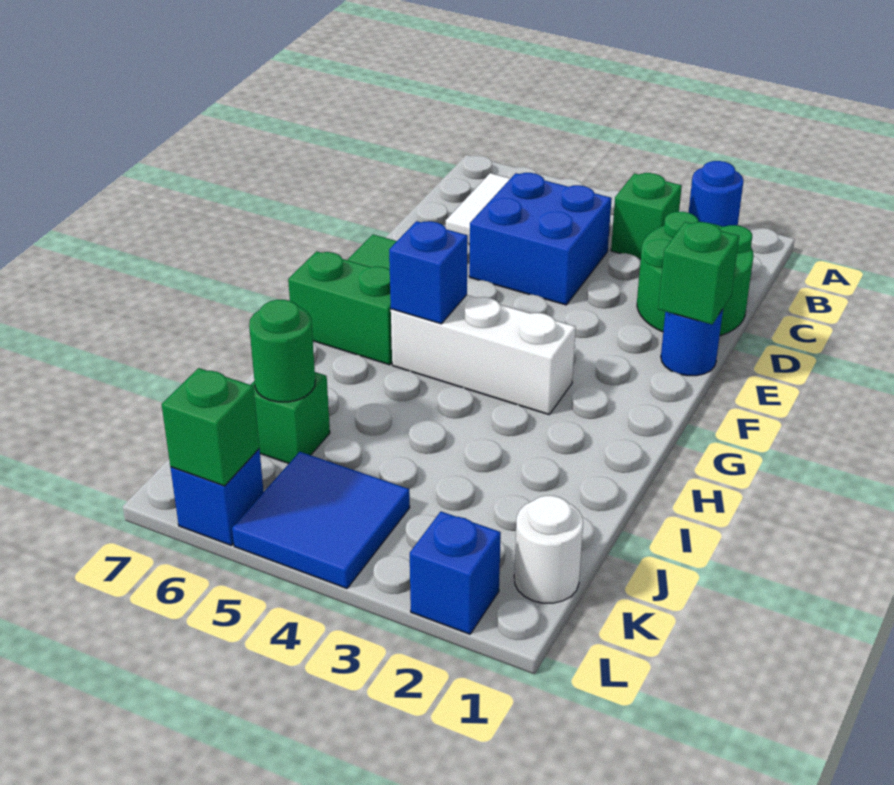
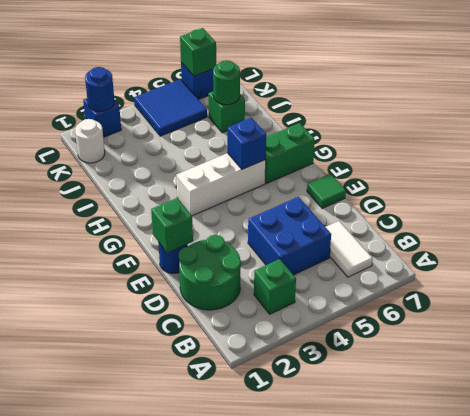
blue round brick A2 level 1 -> blue round brick L2 level 2

